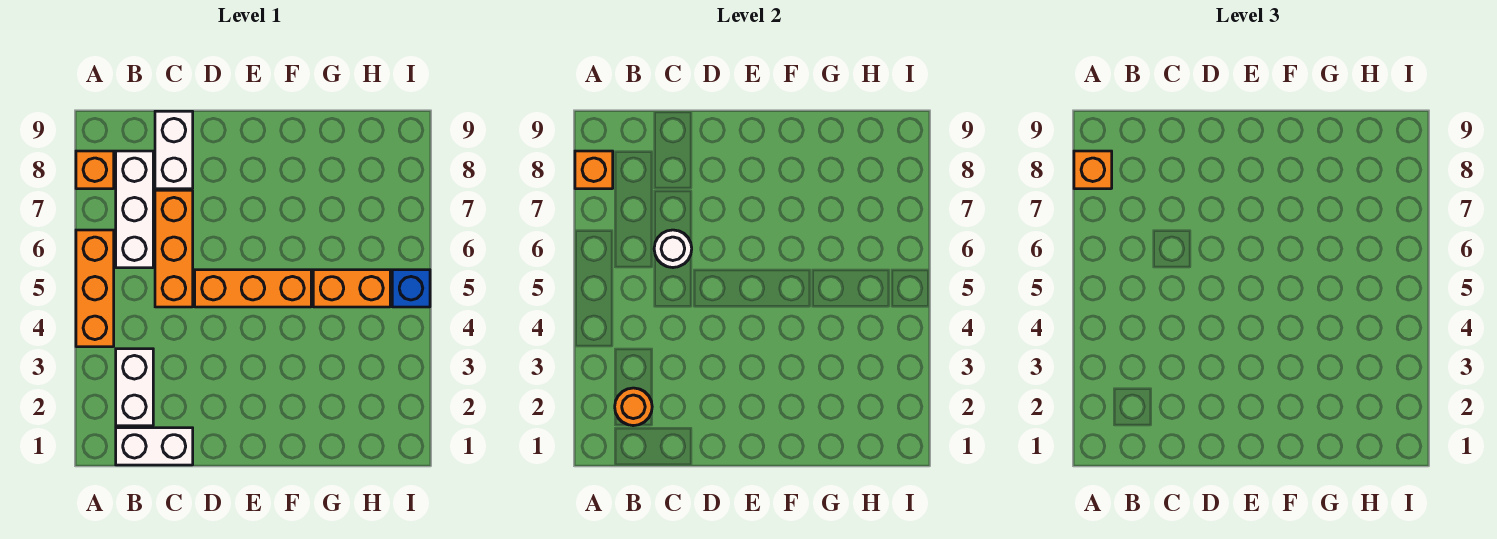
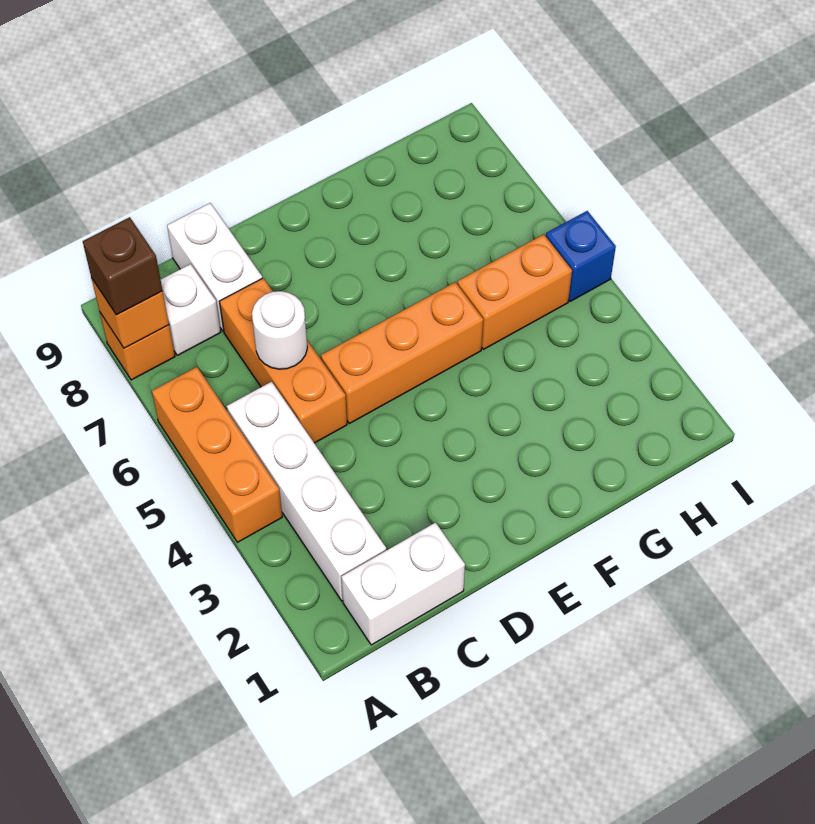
orange brick A8 level 3 -> brown brick A8 level 3
white brick B2:B3 level 1 -> white brick B2:B5 level 1
orange round brick B2 level 2 -> none
white brick B6:B8 level 1 -> white brick B8 level 1

